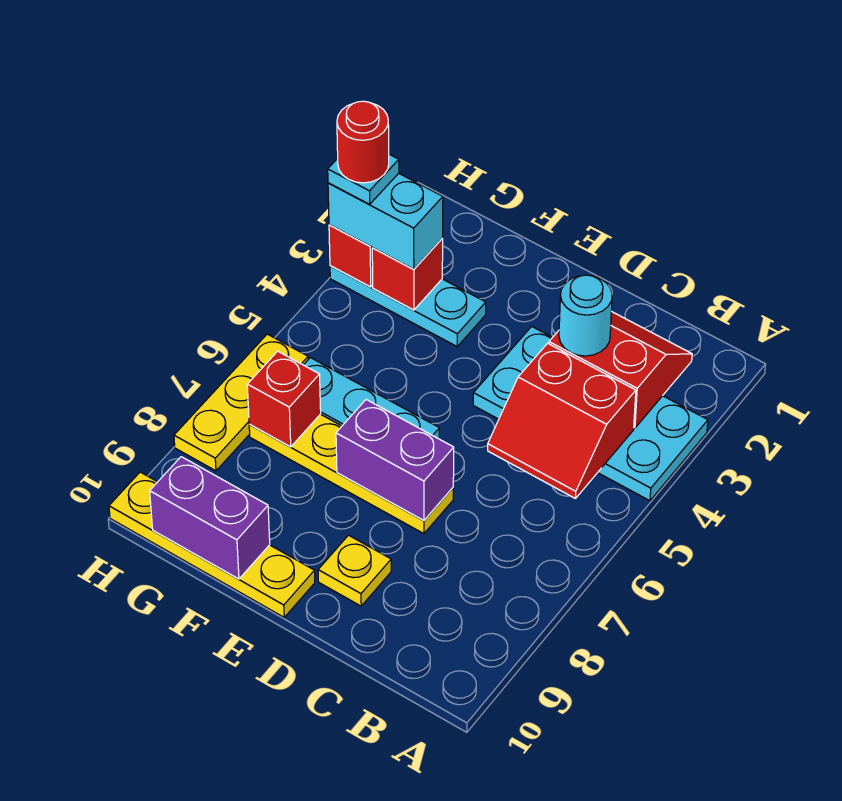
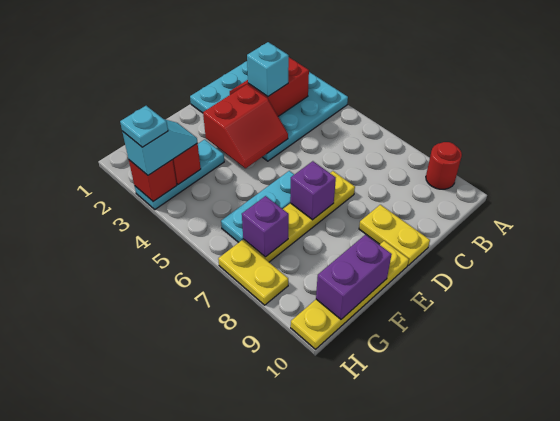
cyan plate A3:D4 level 1 -> cyan plate A1:D4 level 1
red slope B4:C5 level 2 top 4 -> red slope D3:E4 level 2 top 3
cyan round brick C3 level 3 -> cyan brick C3 level 3
purple brick D7:E7 level 2 -> purple brick E7 level 2
yellow plate D9 level 1 -> yellow plate D9:D10 level 1
cyan brick G3:H3 level 3 -> cyan slope G3:H3 level 3 top H
red brick G7 level 2 -> purple brick G7 level 2
red round brick H3 level 5 -> red round brick A9 level 1
yellow plate H6:H8 level 1 -> yellow plate H7:H8 level 1

